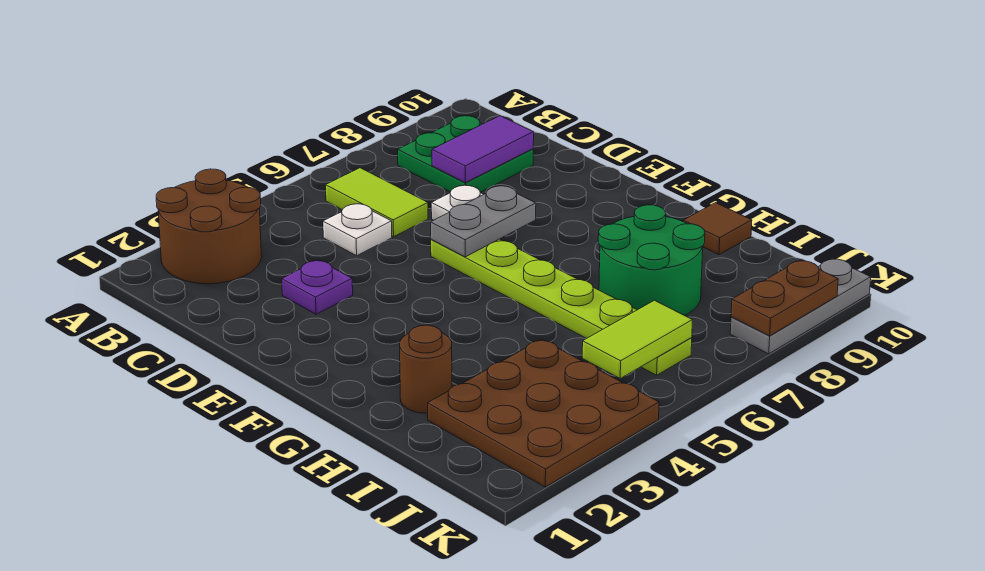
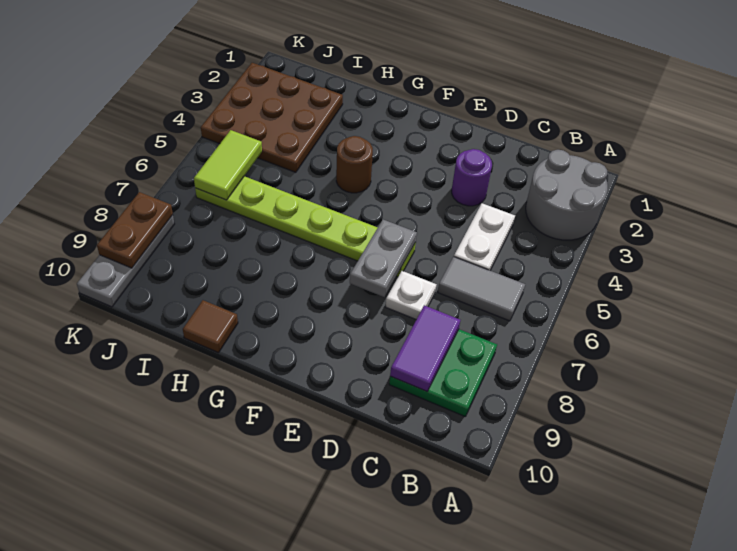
brown round brick A2:B3 level 1 -> grey round brick A2:B3 level 1
lime tile B6:C6 level 1 -> grey tile B6:C6 level 1
white plate C5 level 1 -> white plate C4:C5 level 1
purple plate D3 level 1 -> purple round brick D3 level 1
brown round brick H2 level 1 -> brown round brick G4 level 1
green round brick H7:I8 level 1 -> none

